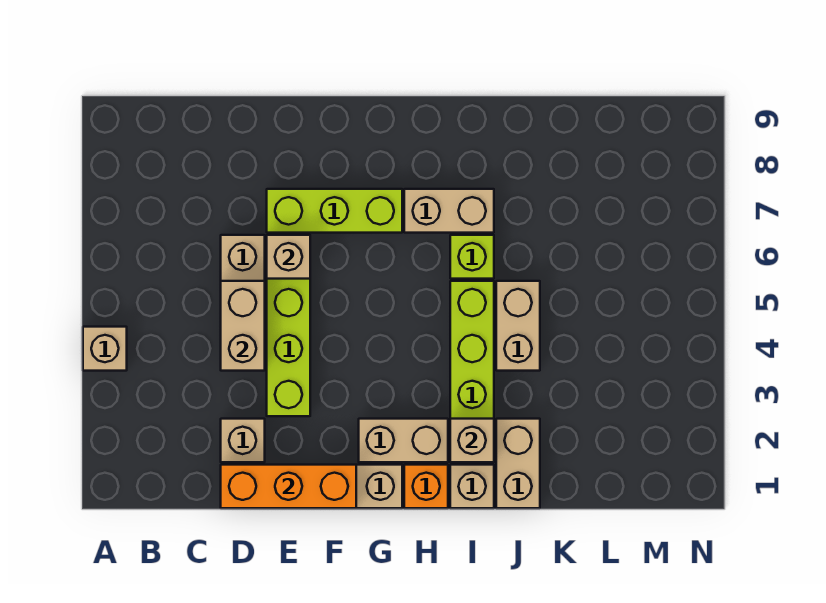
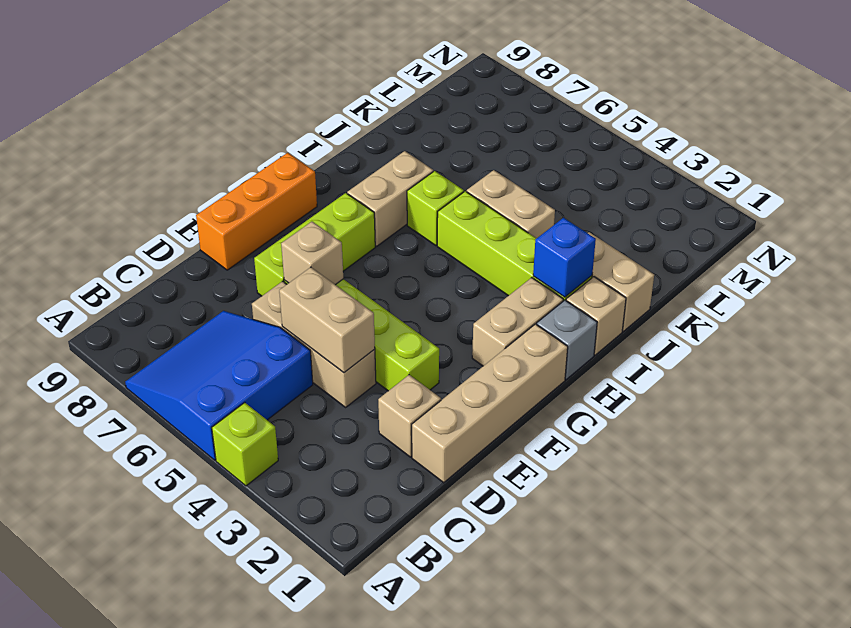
tan brick A4 level 1 -> lime brick A4 level 1
none -> blue slope A5:C7 level 1 top 5
orange brick D1:F1 level 2 -> orange brick E9:G9 level 1
orange brick H1 level 1 -> grey brick H1 level 1
tan brick I2 level 2 -> blue brick I2 level 2

